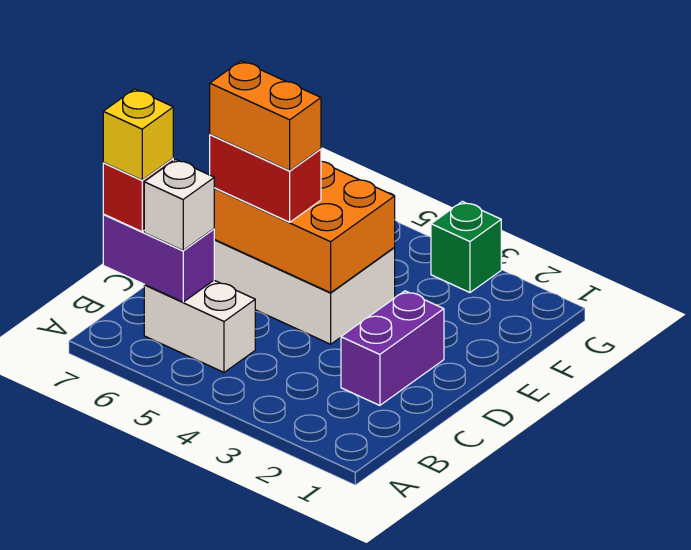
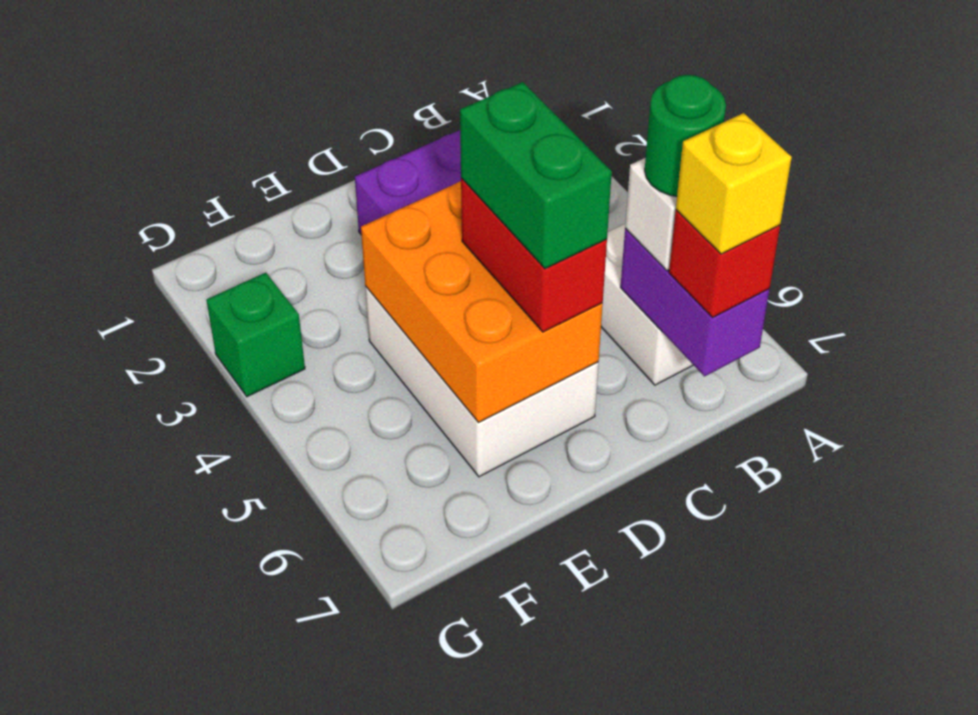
none -> green round brick B6 level 4
orange brick D5:D6 level 4 -> green brick D5:D6 level 4

